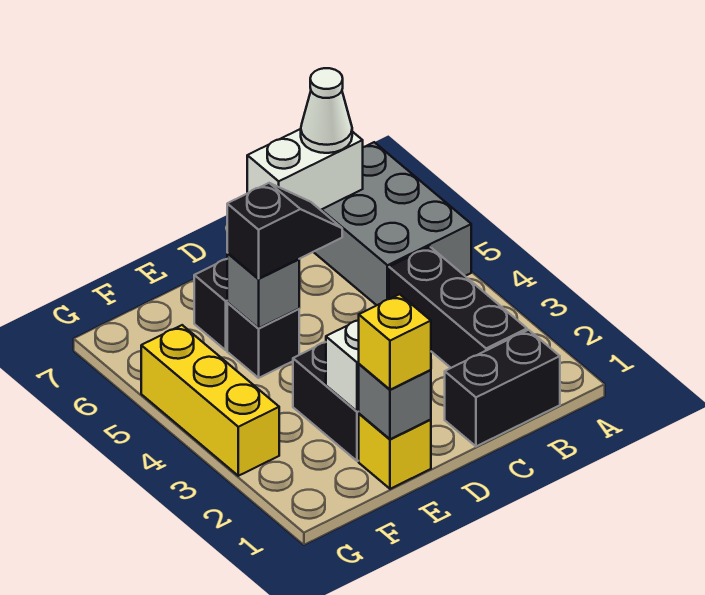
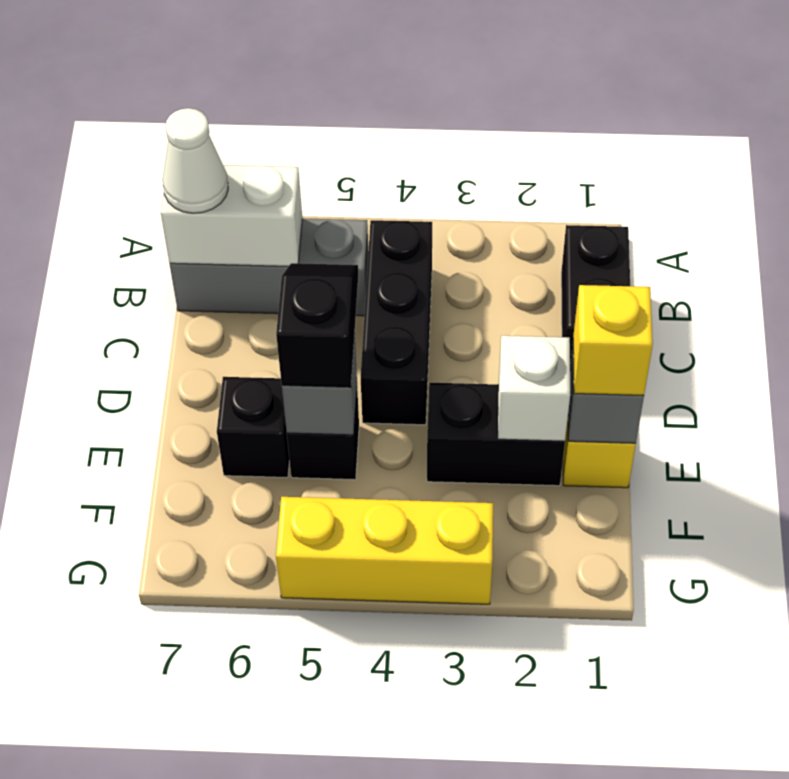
grey brick A5:B7 level 1 -> grey brick B5:B7 level 1
black brick B2:B4 level 1 -> black brick B4:D4 level 1
white brick B7:C7 level 2 -> white brick B6:B7 level 2

